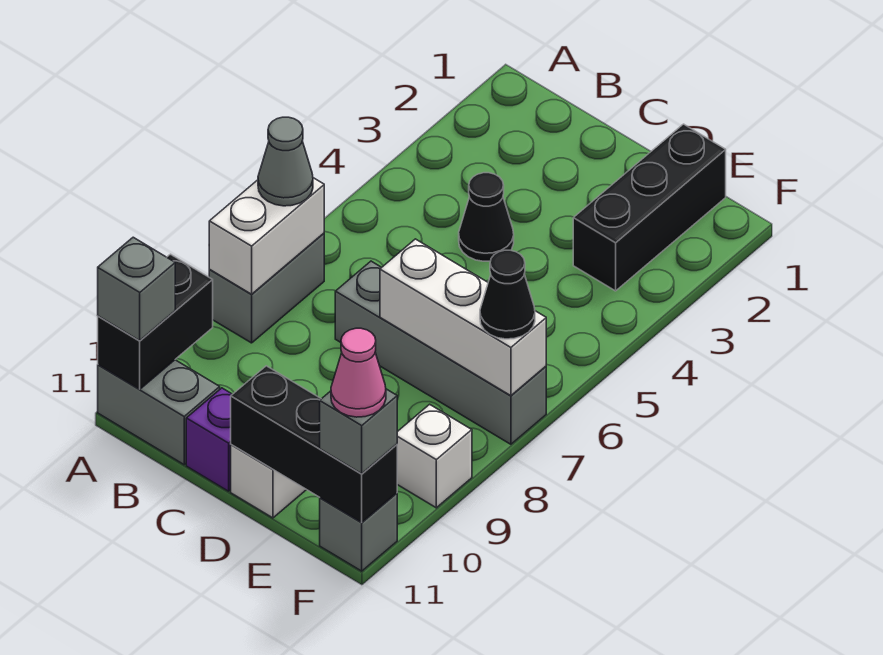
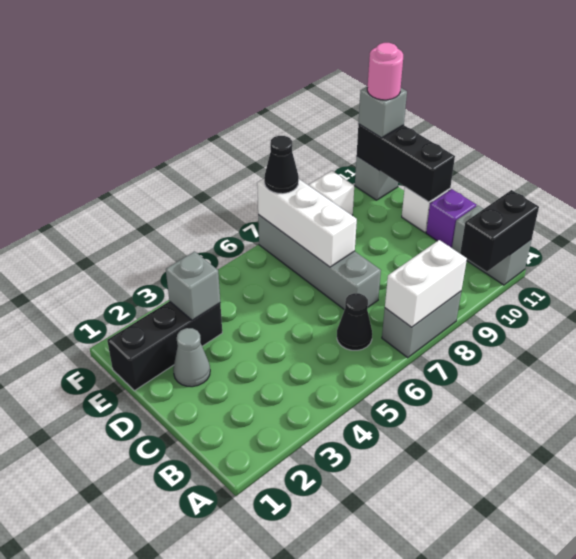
grey cone A7 level 3 -> grey cone D2 level 1
grey brick A11 level 3 -> grey brick E3 level 2
black cone C4 level 1 -> black cone B6 level 1
pink cone F11 level 4 -> pink round brick F11 level 4

